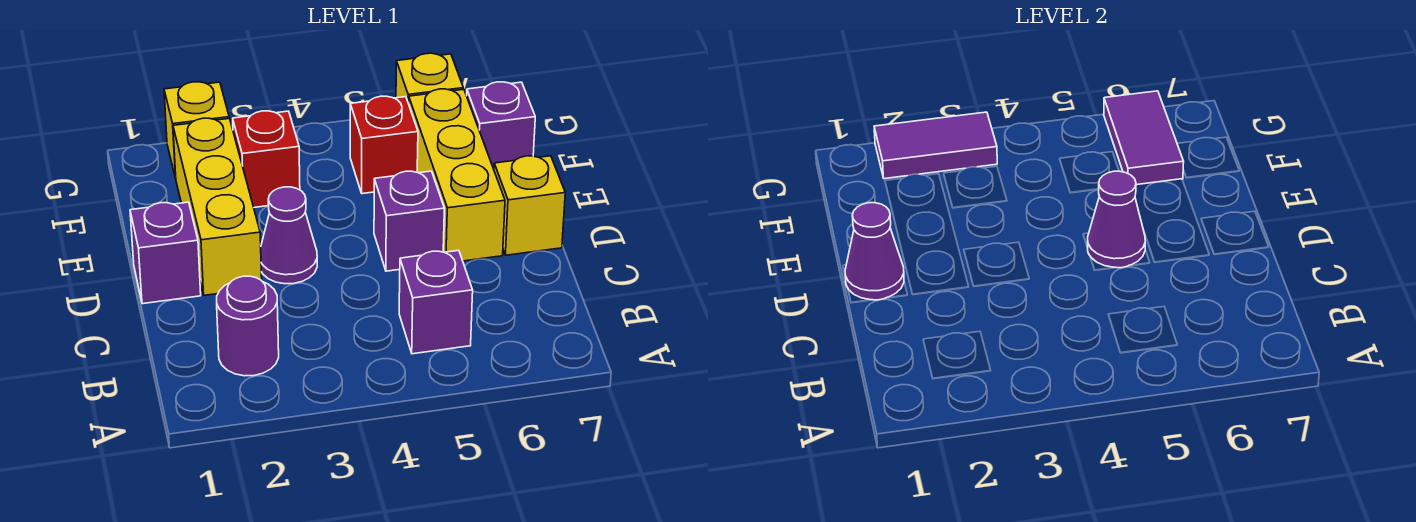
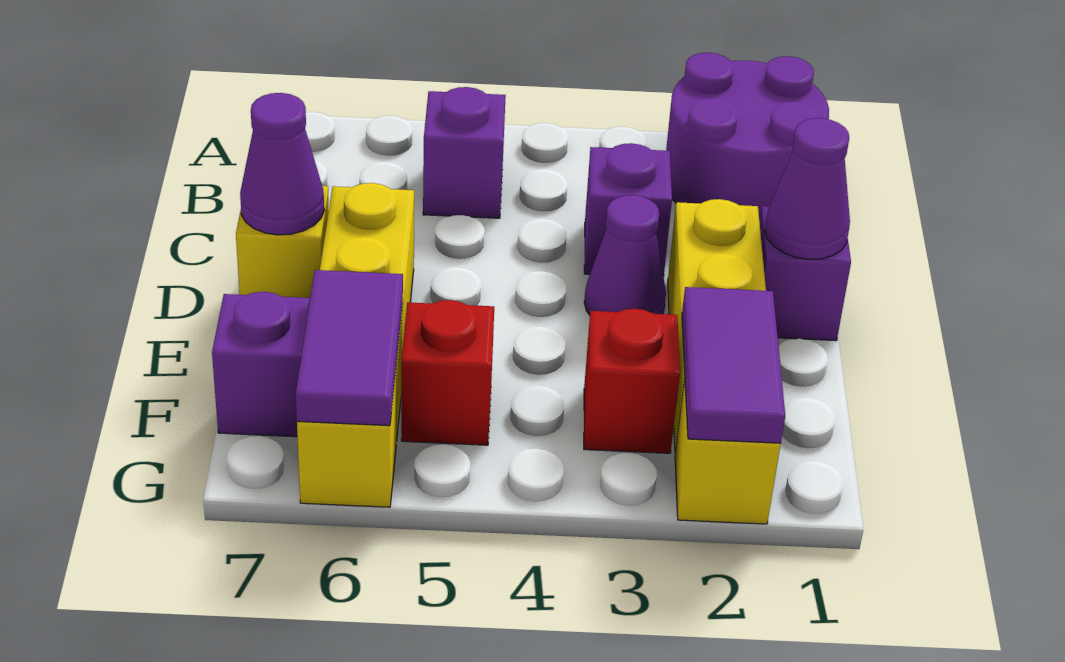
purple round brick B2 level 1 -> purple round brick A1:B2 level 1
purple brick D5 level 1 -> purple brick C3 level 1
purple cone D5 level 2 -> purple cone D7 level 2
purple tile G2:G3 level 2 -> purple tile F2:G2 level 2

